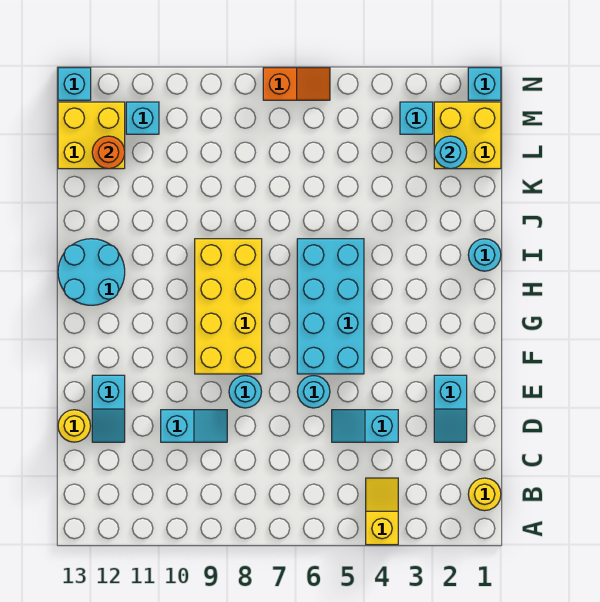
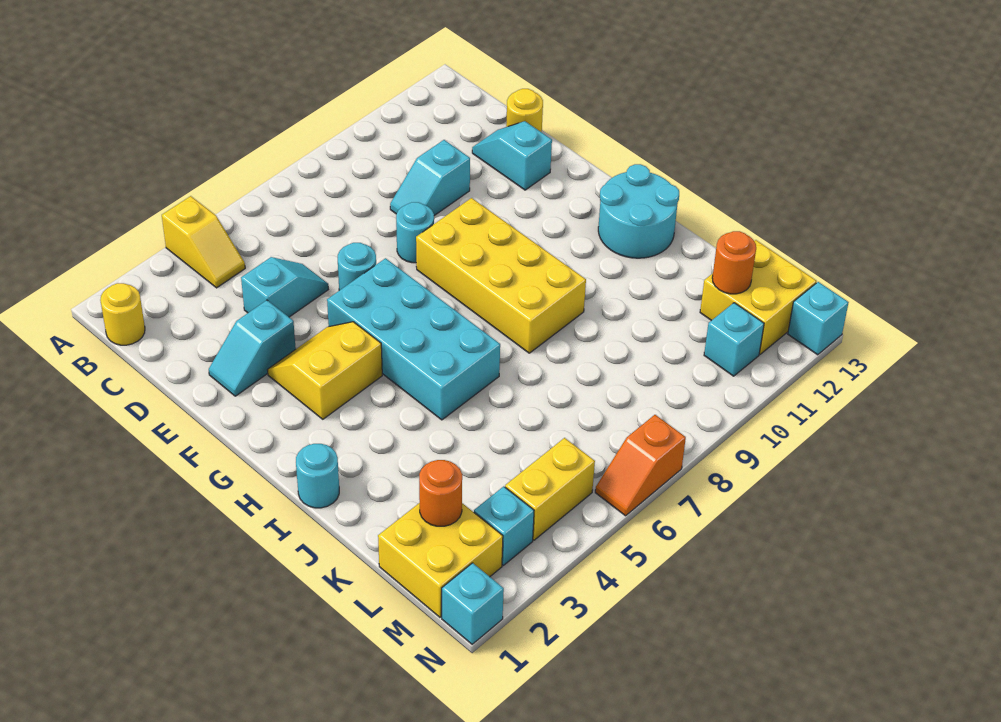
cyan slope D2:E2 level 1 top E -> cyan slope E2:E3 level 1 top 3
none -> yellow slope F3:G4 level 1 top G
cyan round brick L2 level 2 -> orange round brick L2 level 2
none -> yellow brick M4:M5 level 1

